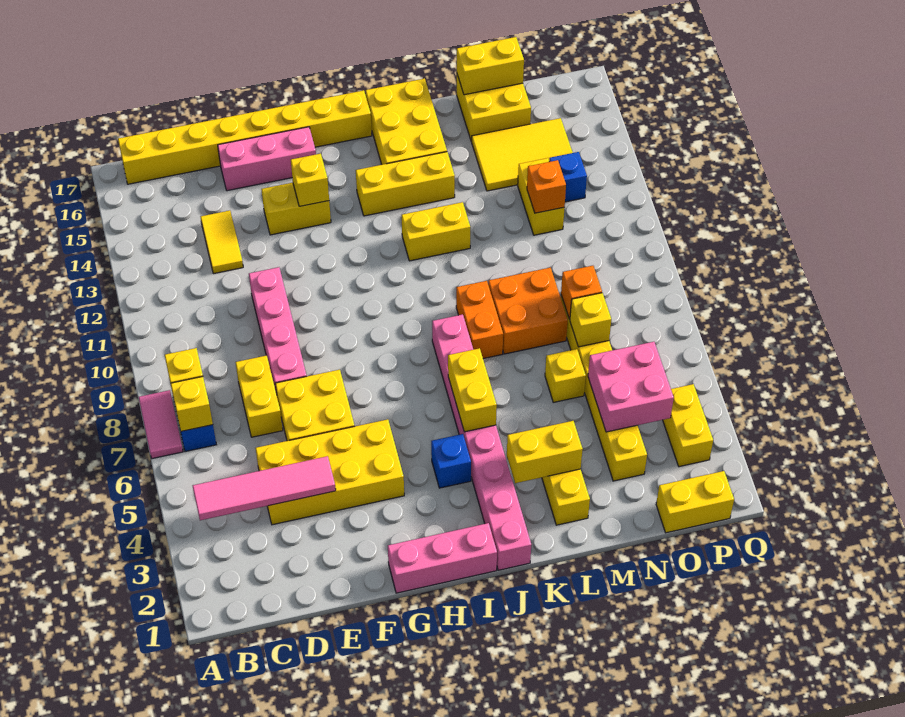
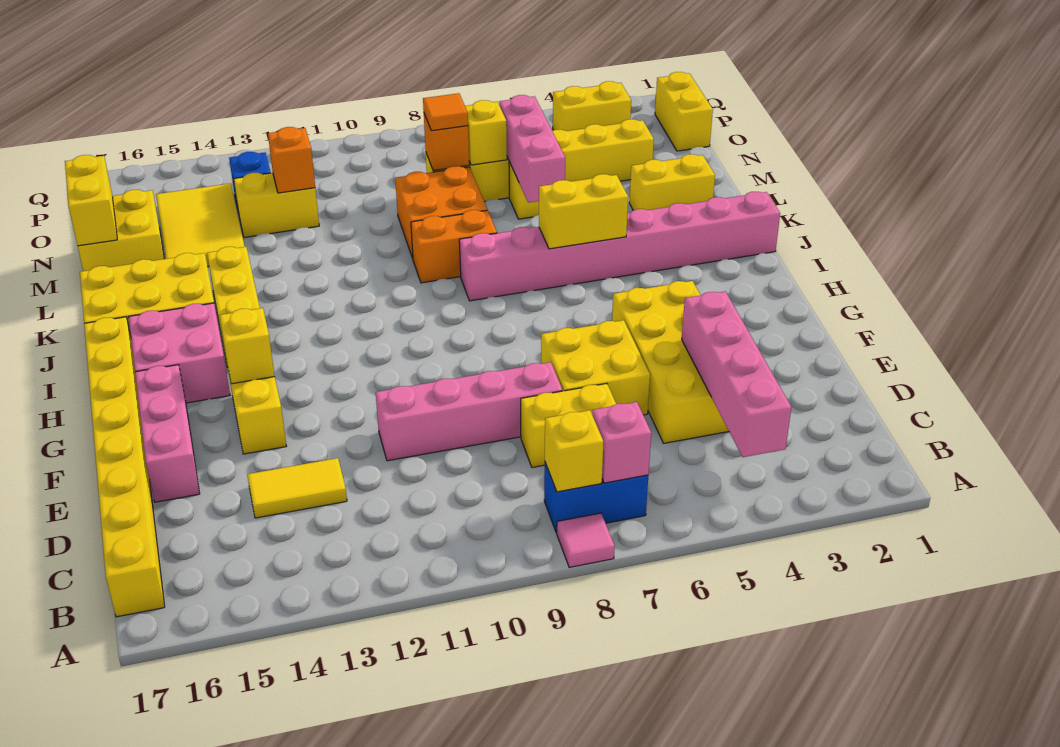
pink tile A7:A8 level 1 -> pink tile A8 level 1
pink tile B4:E4 level 2 -> pink brick B4:E4 level 2
yellow brick B7 level 2 -> pink brick B7 level 2
pink brick G1:I1 level 1 -> pink brick L6:N6 level 2
blue brick I4 level 1 -> none
yellow brick J12:K12 level 1 -> none
yellow brick K3:L3 level 2 -> none
pink brick N4:O5 level 2 -> pink brick H15:I16 level 1
none -> orange tile N8 level 3

